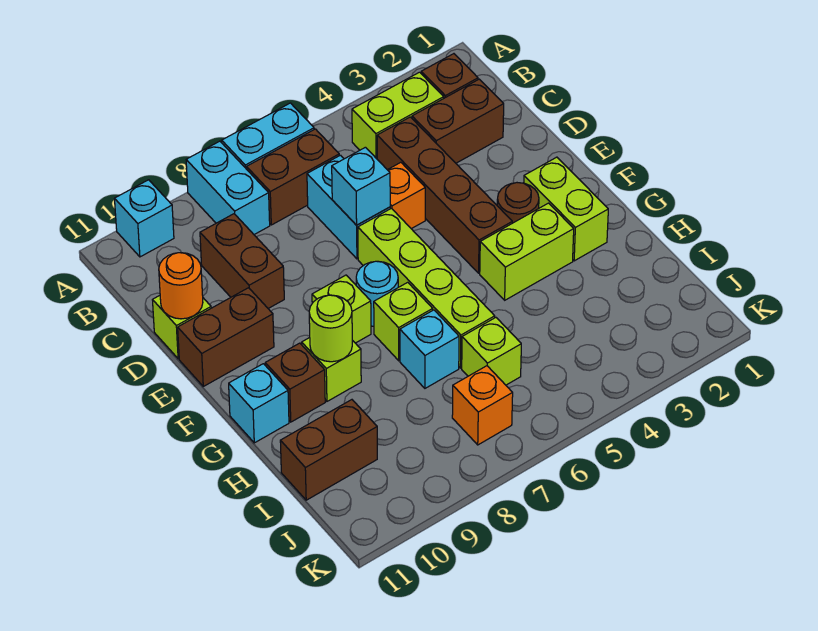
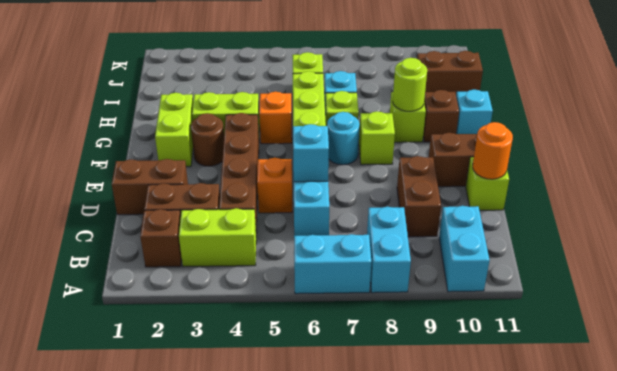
cyan brick A10 level 1 -> cyan brick A10:B10 level 1
brown brick B6:B7 level 1 -> brown brick D1:D2 level 1
orange brick J7 level 1 -> orange brick G5 level 1

